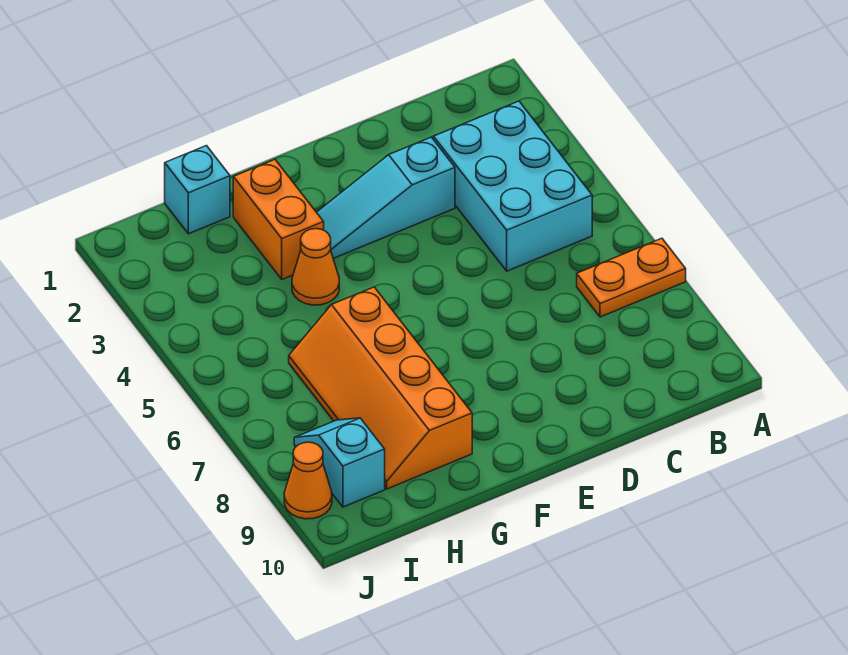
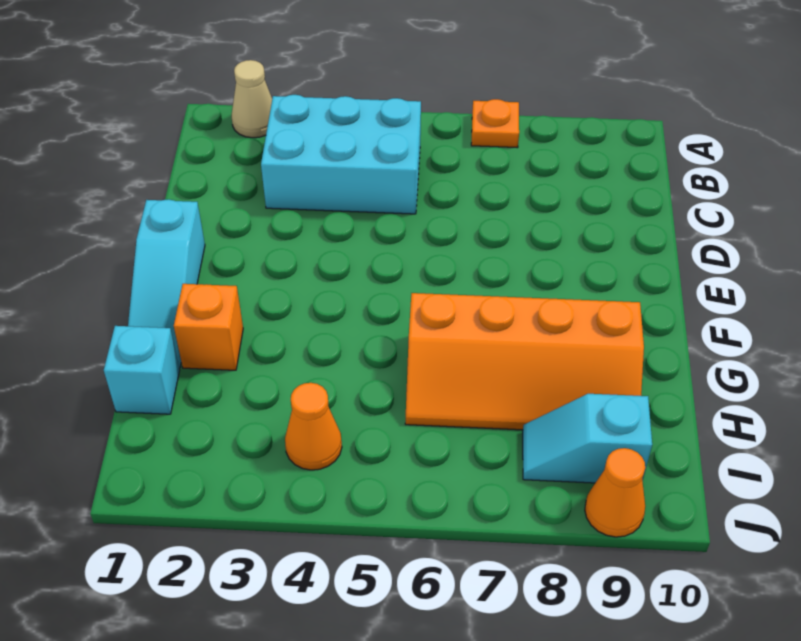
none -> tan cone A2 level 1
orange plate A7:B7 level 1 -> orange plate A7 level 1
cyan slope D3:F3 level 1 top D -> cyan slope E1:G1 level 1 top E
orange brick G2:G3 level 1 -> orange brick G2 level 1
orange cone G4 level 1 -> orange cone I4 level 1

